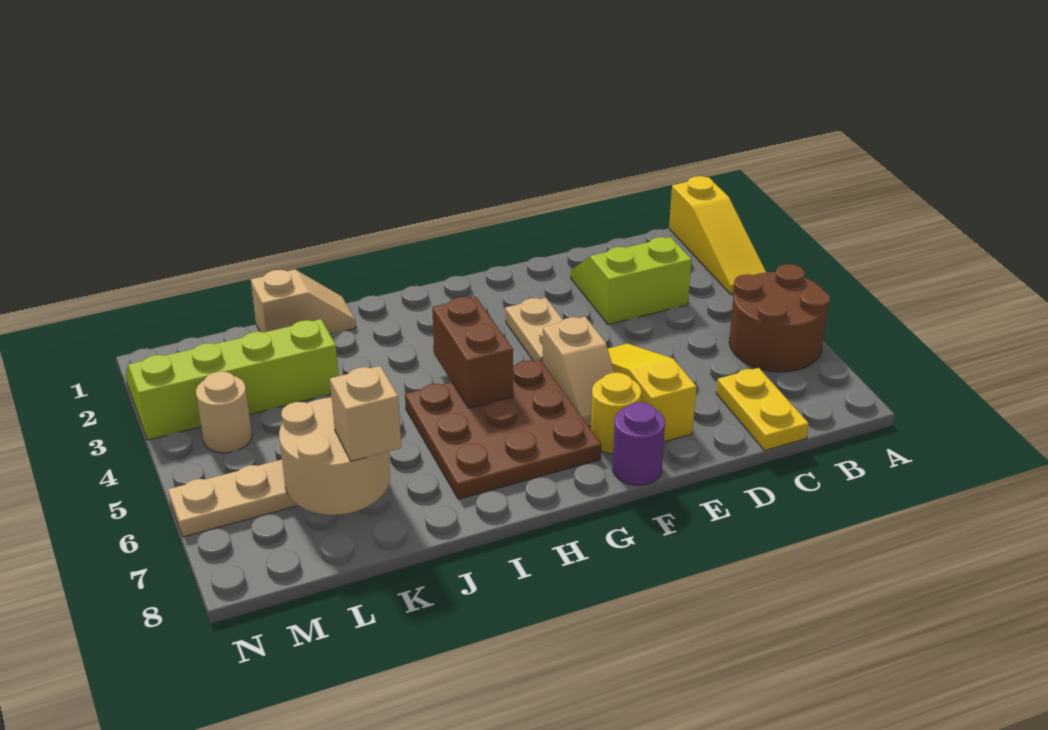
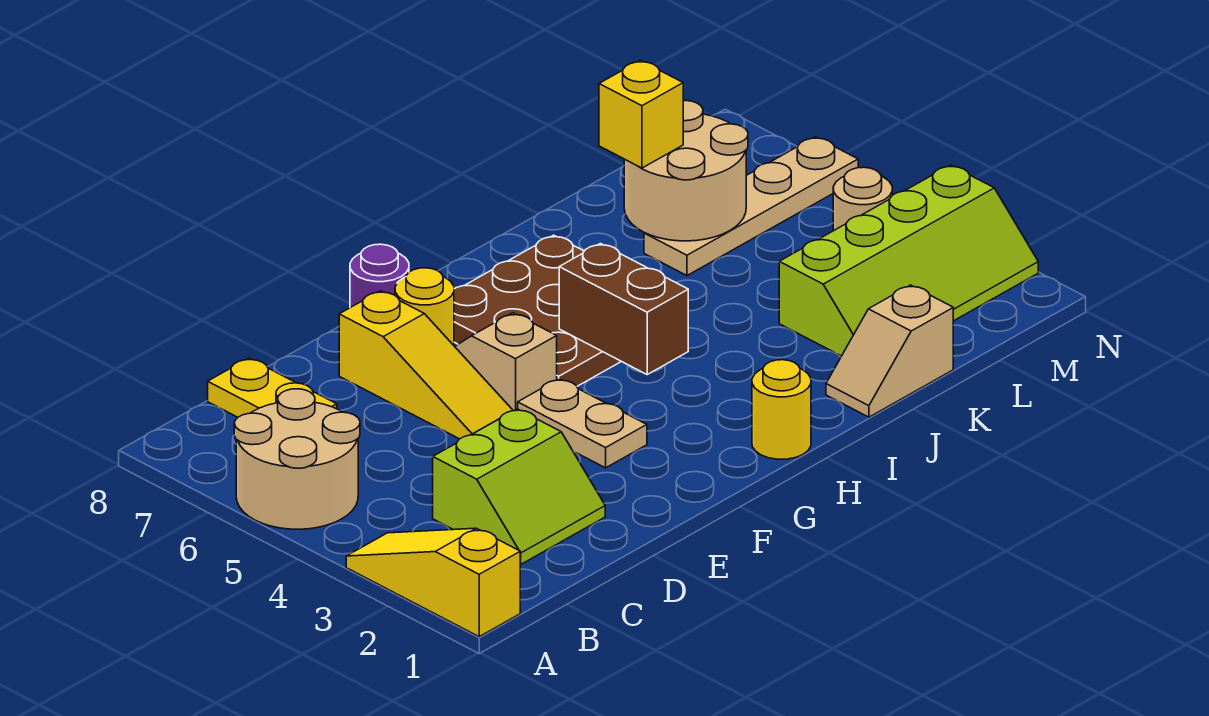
brown round brick A5:B6 level 1 -> tan round brick A5:B6 level 1
none -> yellow round brick H1 level 1
tan brick K7 level 3 -> yellow brick K7 level 3

